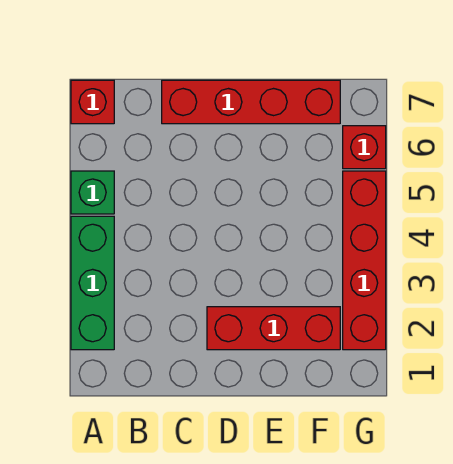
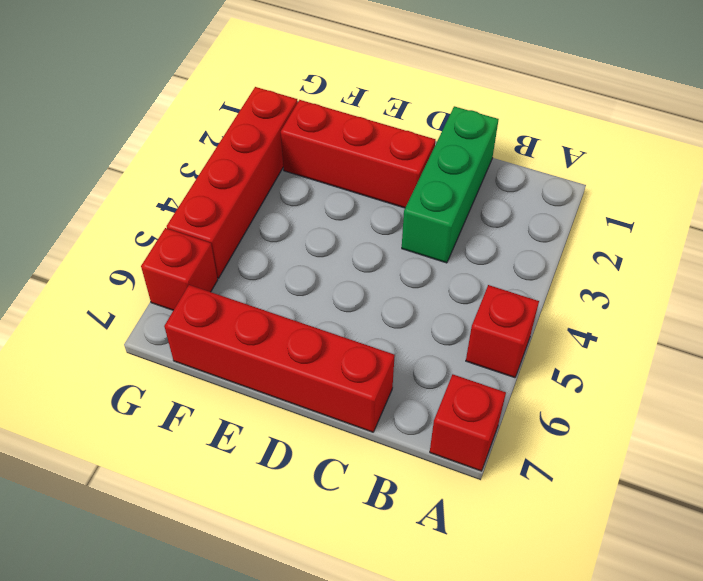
green brick A2:A4 level 1 -> green brick C1:C3 level 1
green brick A5 level 1 -> red brick A5 level 1

